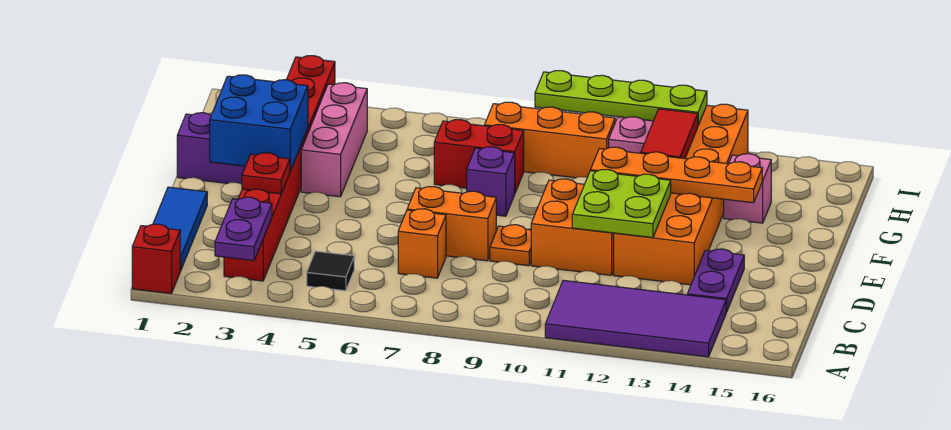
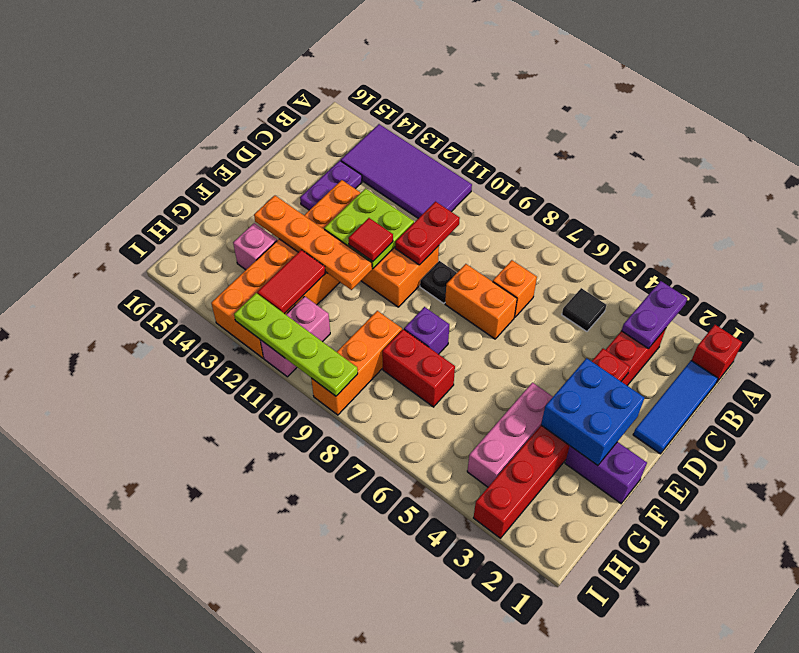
none -> red plate C10:D10 level 2
orange plate D9 level 1 -> black plate D9 level 1
none -> red tile E11 level 3
orange brick H8:H10 level 1 -> orange brick G9:I9 level 1

